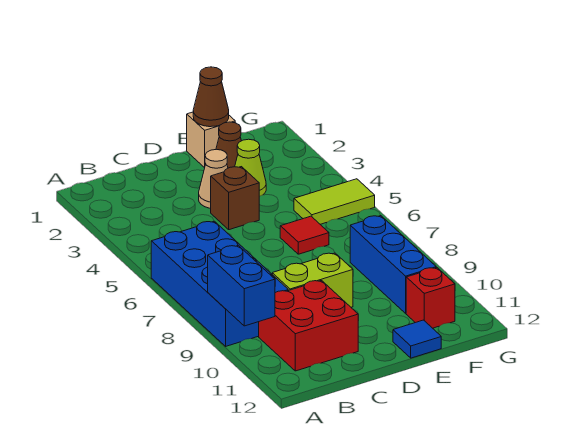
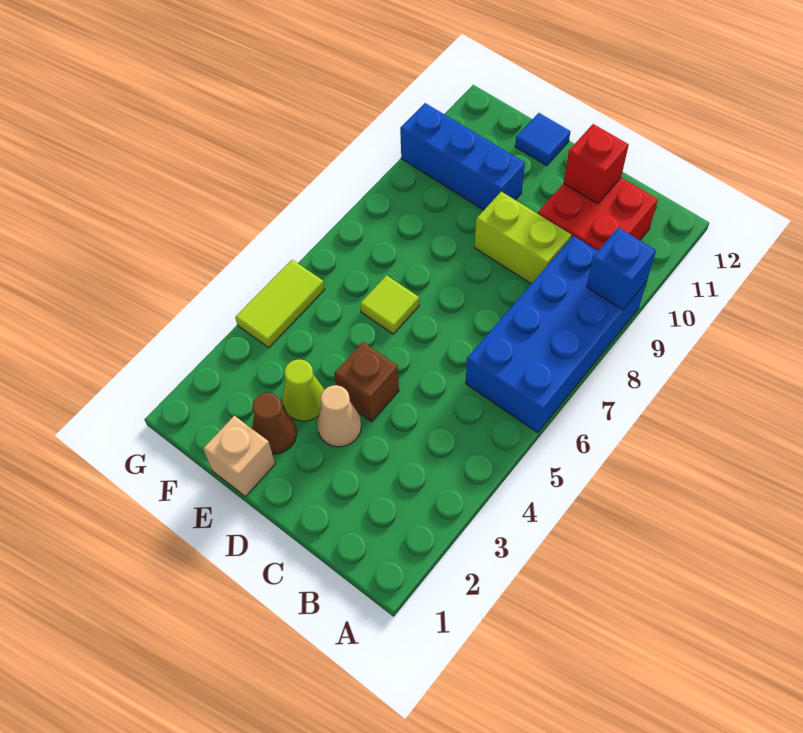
blue brick A9:A10 level 2 -> blue brick A9 level 2
brown cone E1 level 2 -> none
red tile E6 level 1 -> lime tile E6 level 1
lime tile F5:G5 level 1 -> lime tile G4:G5 level 1
blue brick F8:F10 level 1 -> blue brick E10:G10 level 1
red brick F11 level 1 -> red brick C11 level 2

